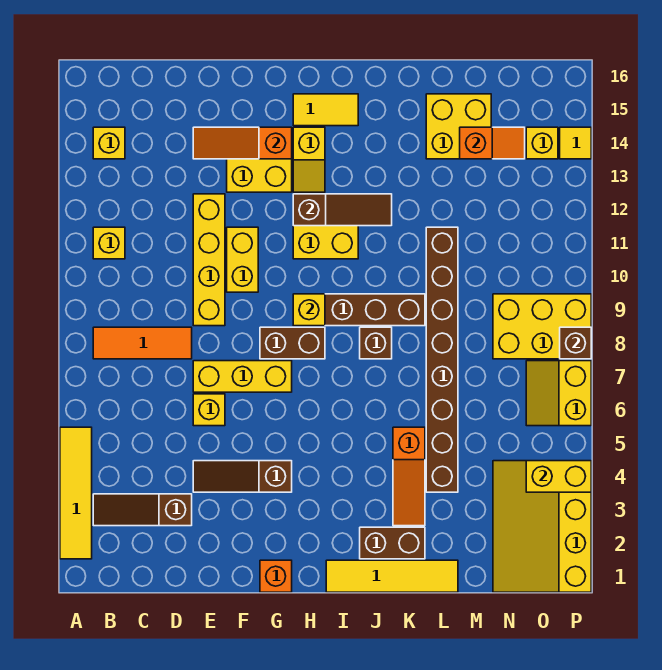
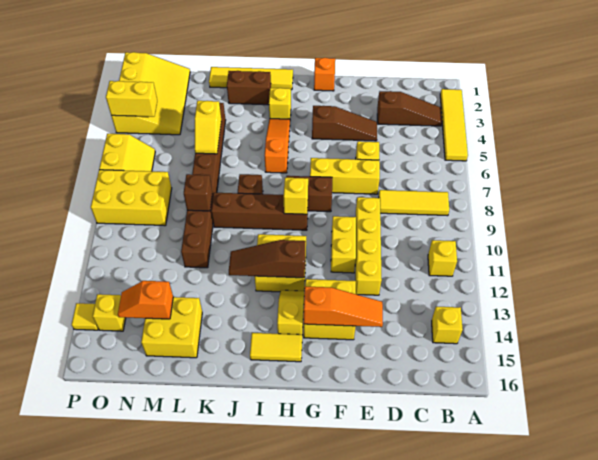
orange tile B8:D8 level 1 -> yellow tile B8:D8 level 1
none -> yellow brick I3 level 1
orange slope K3:K5 level 1 top 5 -> orange slope I4:I6 level 1 top 6
none -> yellow slope L5:L6 level 2 top 5
brown brick P8 level 2 -> brown brick L9 level 2

